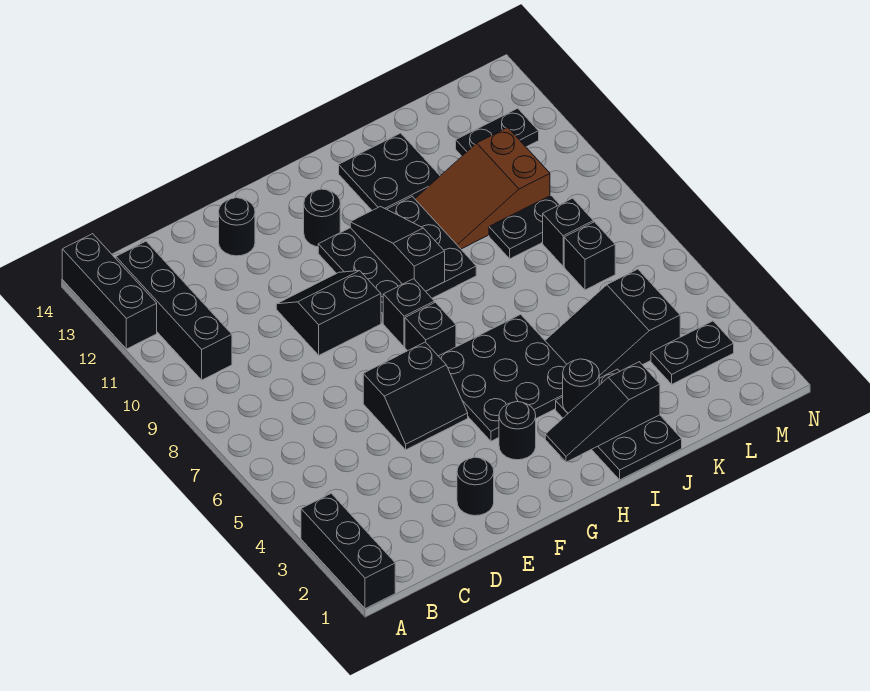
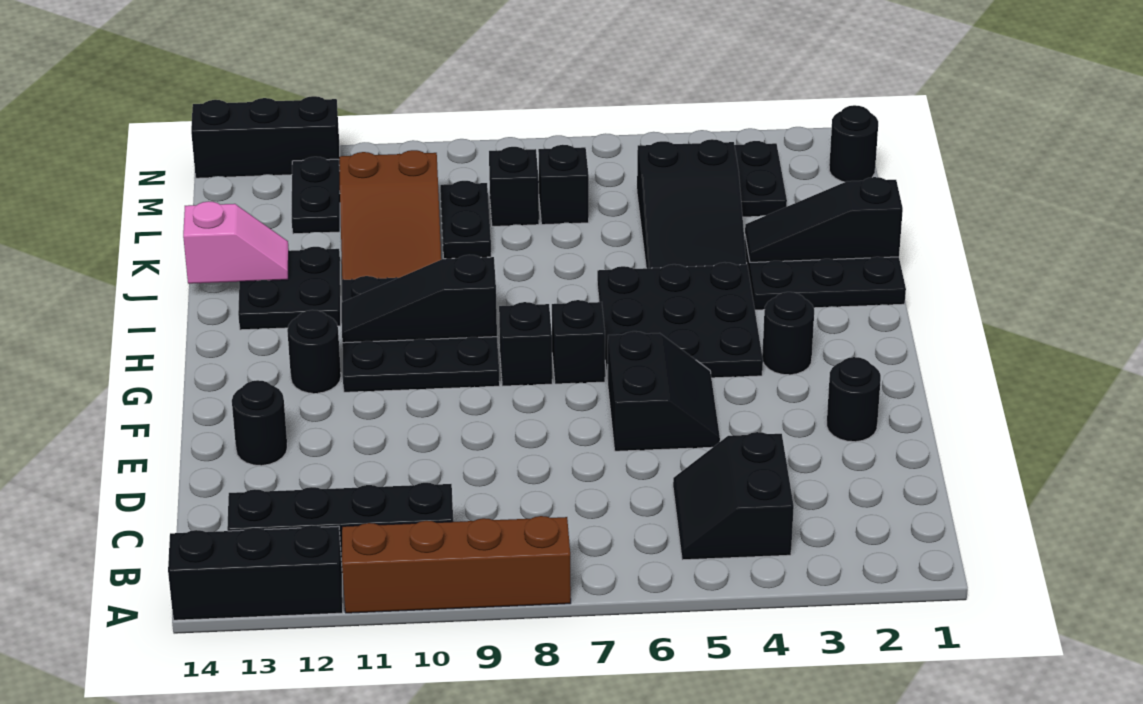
black brick A1:A3 level 1 -> black brick N12:N14 level 1
none -> brown brick A8:A11 level 1
black slope E9:F10 level 1 top 9 -> black slope B4:C5 level 1 top 4
black slope H2:J2 level 2 top J -> black slope J1:J3 level 2 top 1
black round brick I3 level 2 -> black round brick M1 level 1
none -> pink slope J13:J14 level 2 top 14

